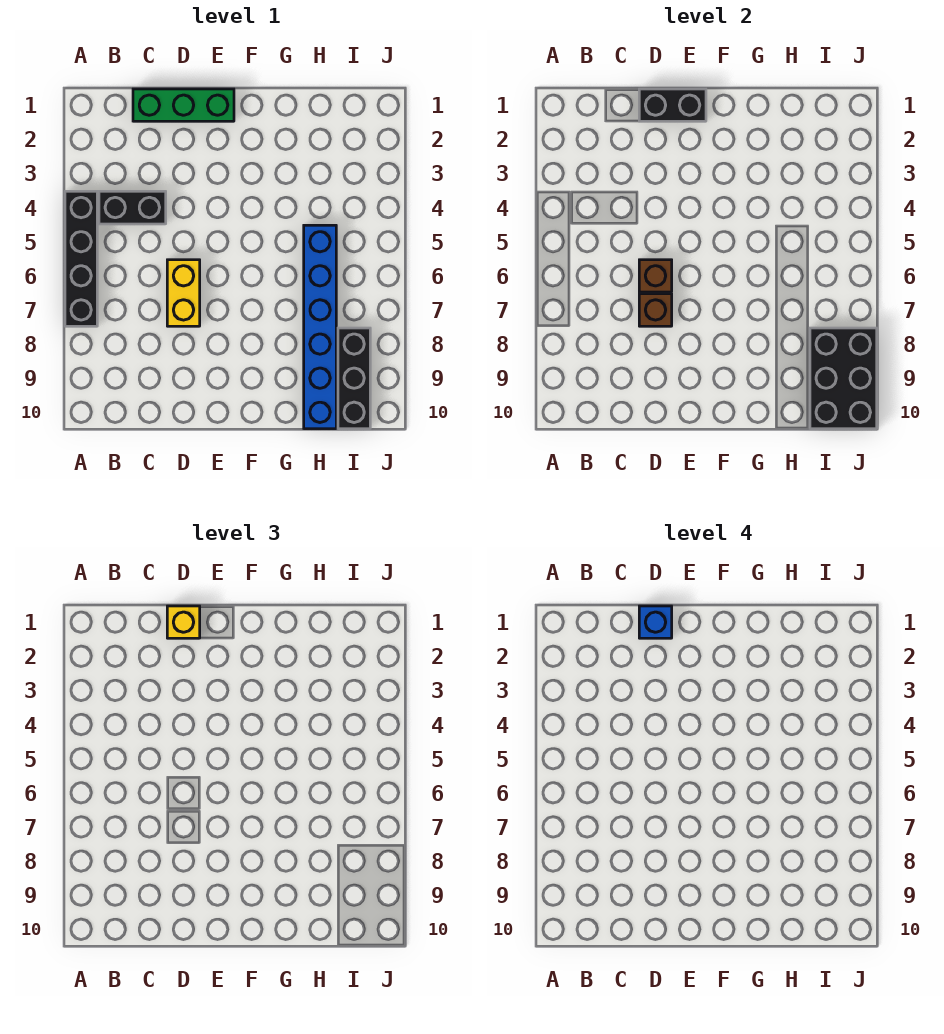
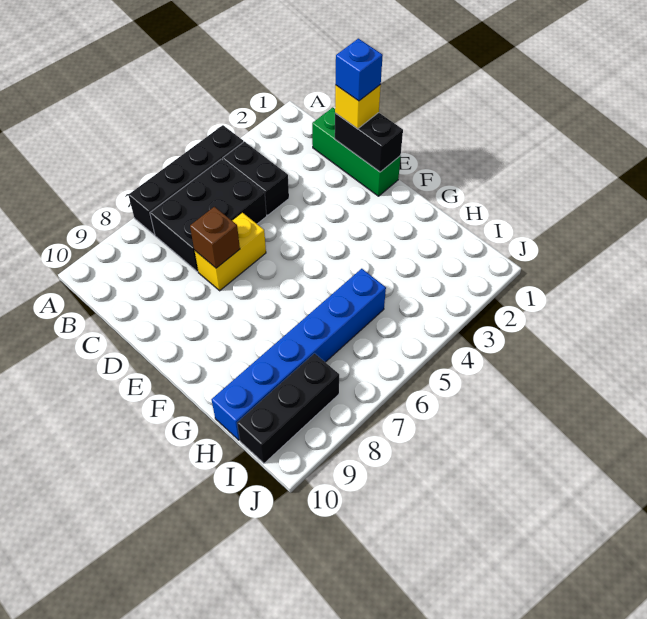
brown brick D6 level 2 -> none
black brick I8:J10 level 2 -> black brick B5:C7 level 1

